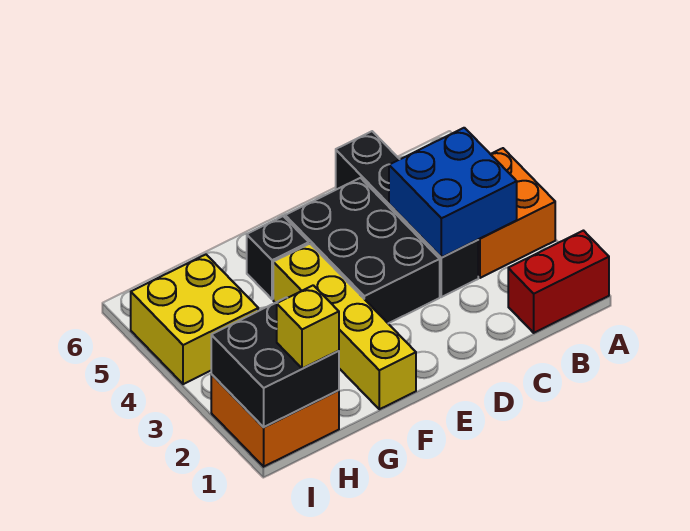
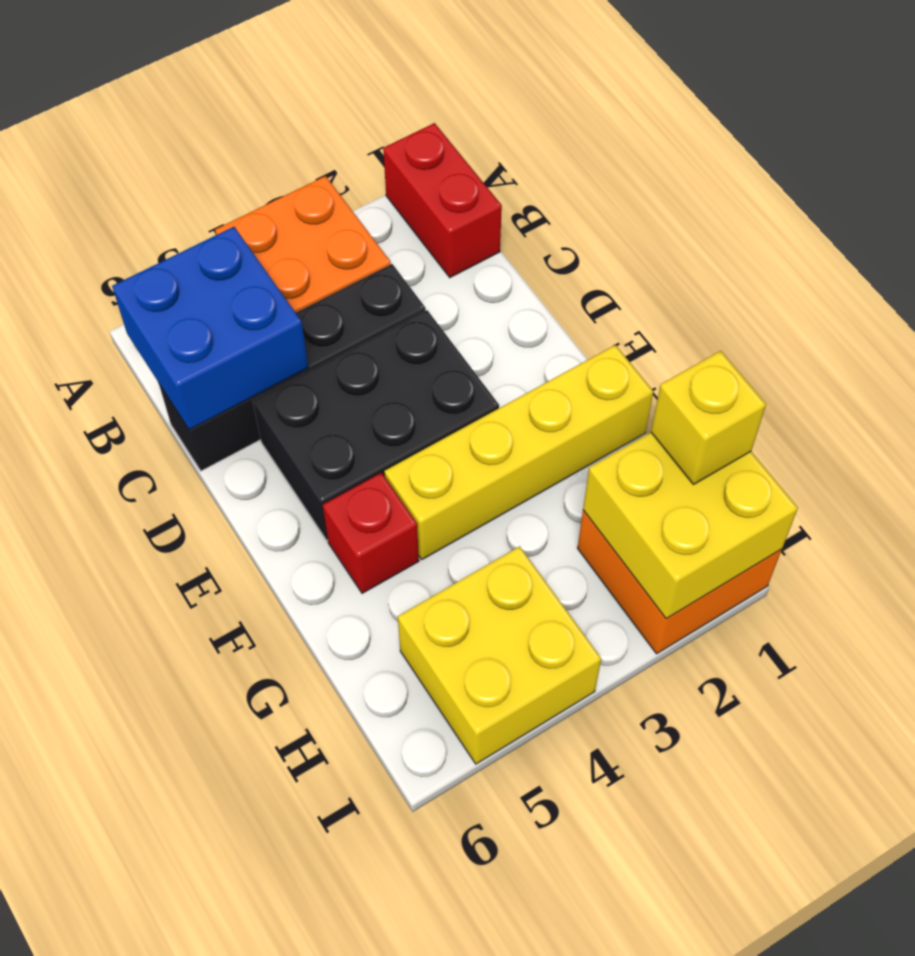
blue brick B3:C4 level 2 -> blue brick B5:C6 level 2
black brick F5 level 1 -> red brick F5 level 1
black brick H1:I2 level 2 -> yellow brick H1:I2 level 2

